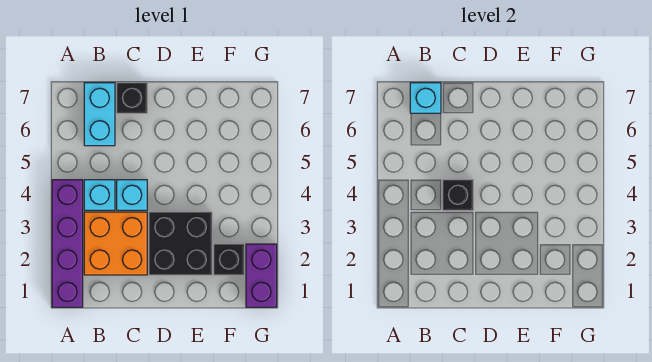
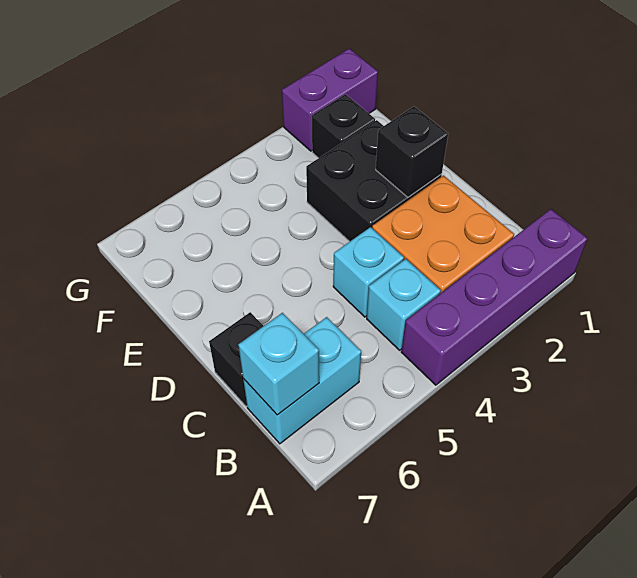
black brick C4 level 2 -> black brick D2 level 2

